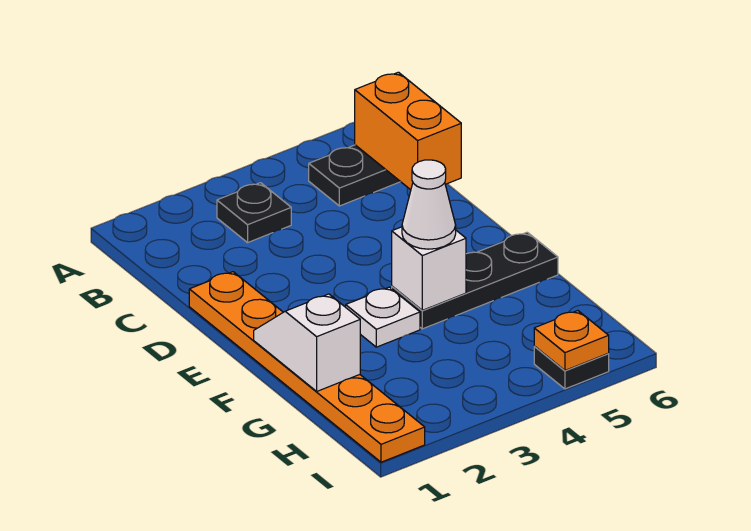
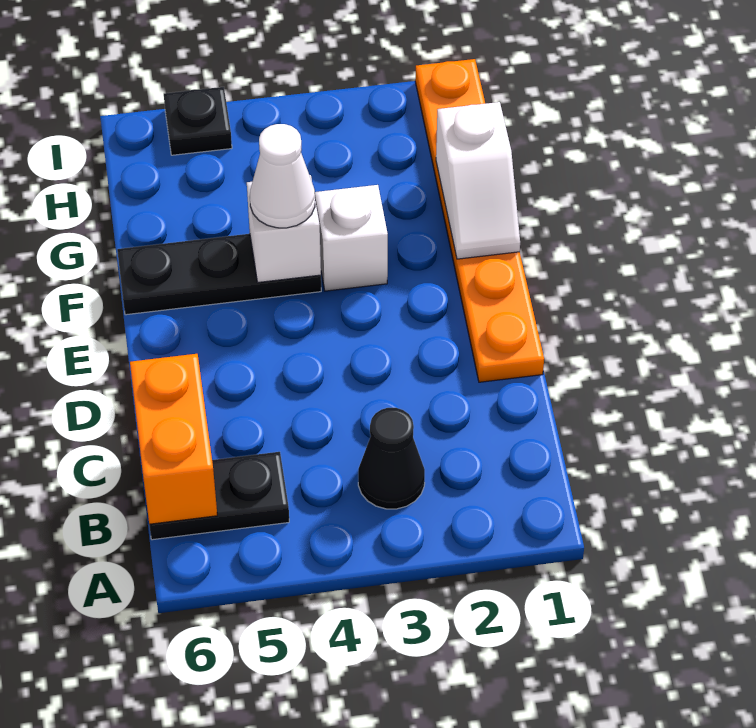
black plate B3 level 1 -> black cone B3 level 1
white plate F3 level 1 -> white brick F3 level 1
orange plate I5 level 2 -> none

